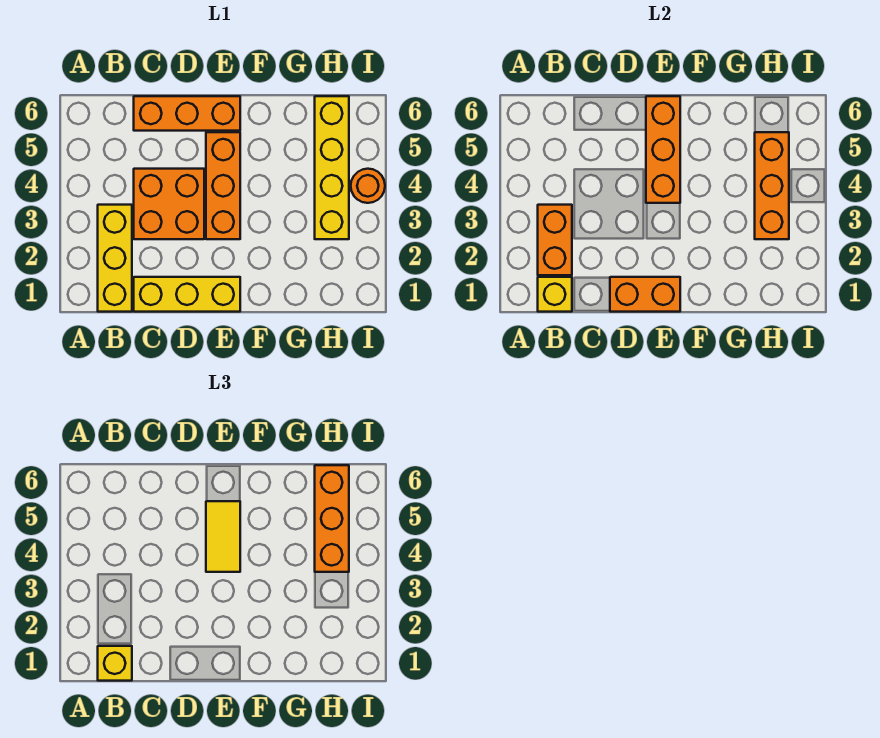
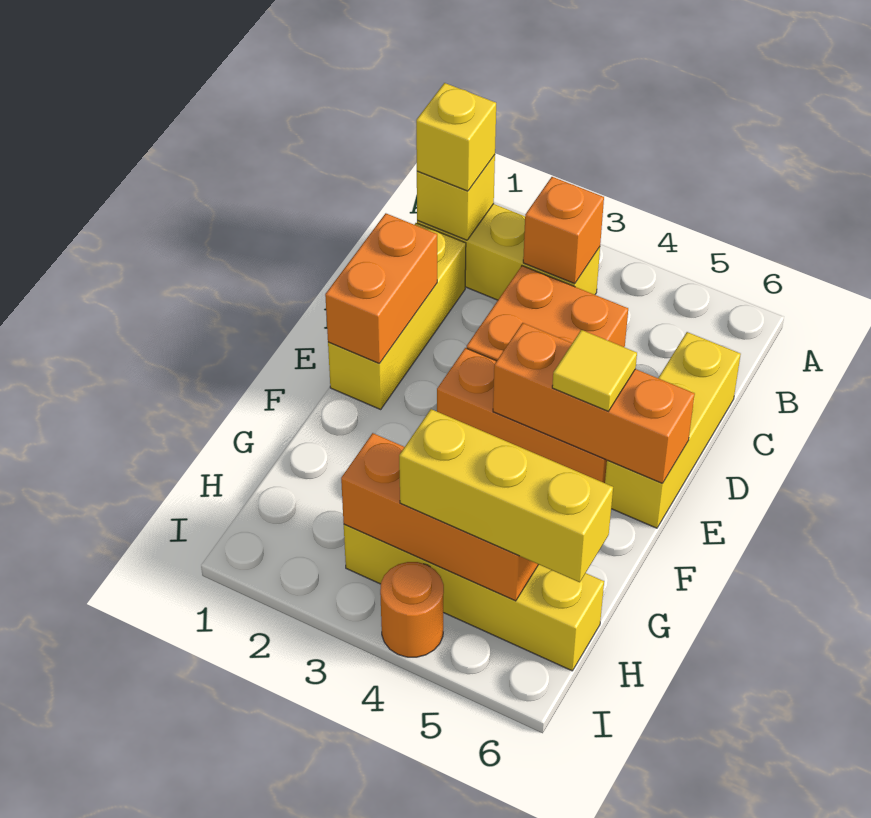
orange brick B2:B3 level 2 -> orange brick B3 level 2
orange brick C6:E6 level 1 -> yellow brick C6:E6 level 1
yellow tile E4:E5 level 3 -> yellow tile E5 level 3
orange brick H4:H6 level 3 -> yellow brick H4:H6 level 3

